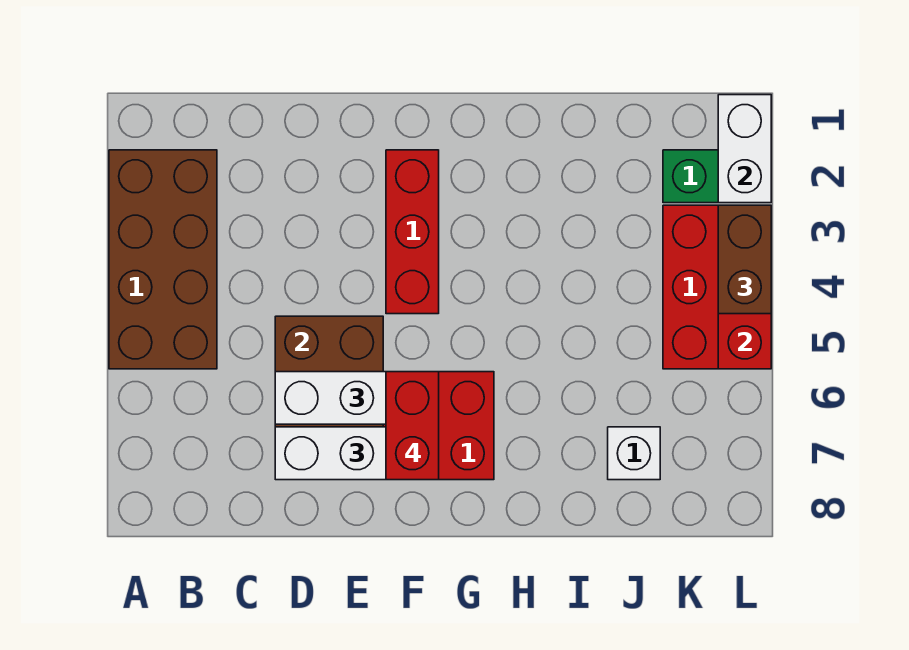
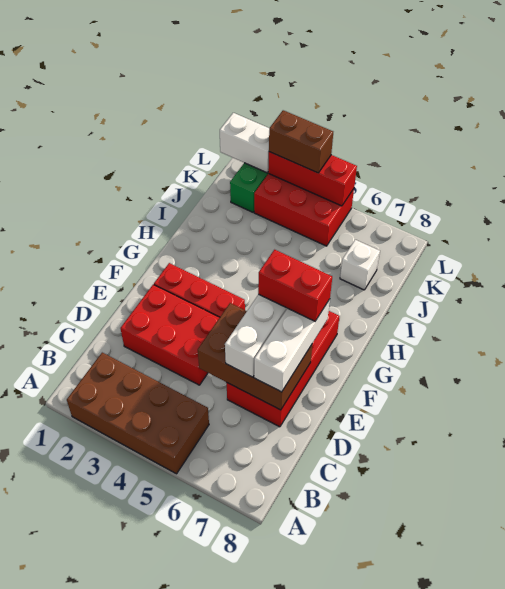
none -> red brick D2:E4 level 1

